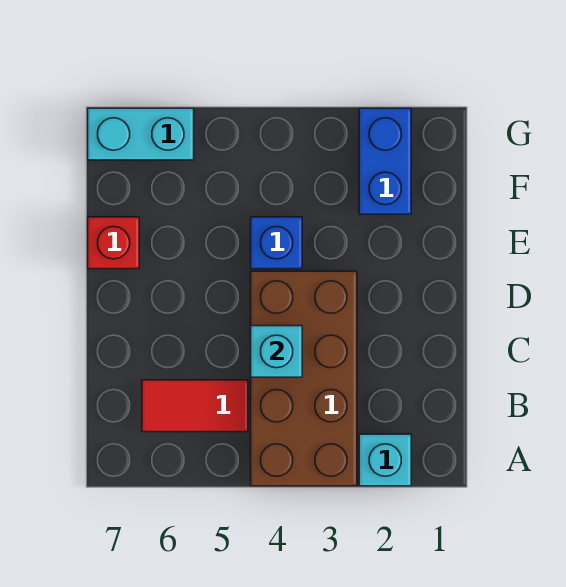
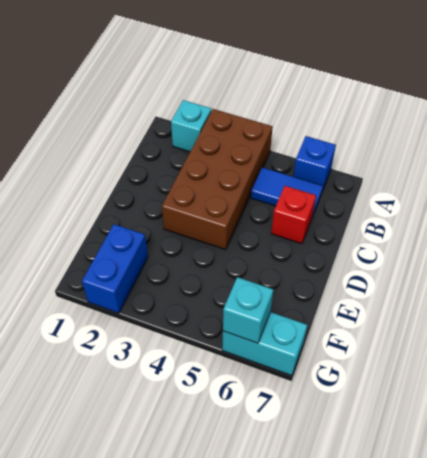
red tile B5:B6 level 1 -> blue tile B5:B6 level 1
cyan brick C4 level 2 -> cyan brick G6 level 2
blue brick E4 level 1 -> blue brick A6 level 1
red brick E7 level 1 -> red brick C6 level 1

